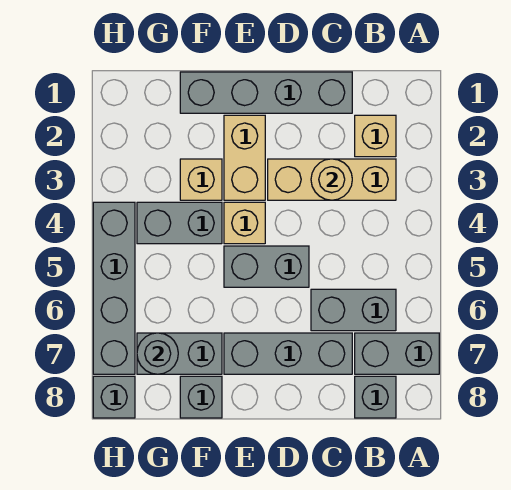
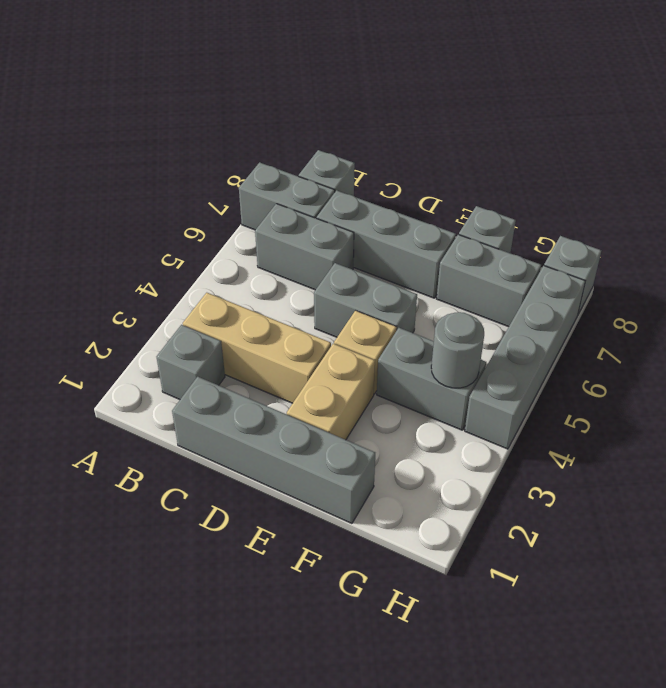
tan brick B2 level 1 -> grey brick B2 level 1
tan round brick C3 level 2 -> none
tan brick F3 level 1 -> none
grey round brick G7 level 2 -> grey round brick G4 level 2

